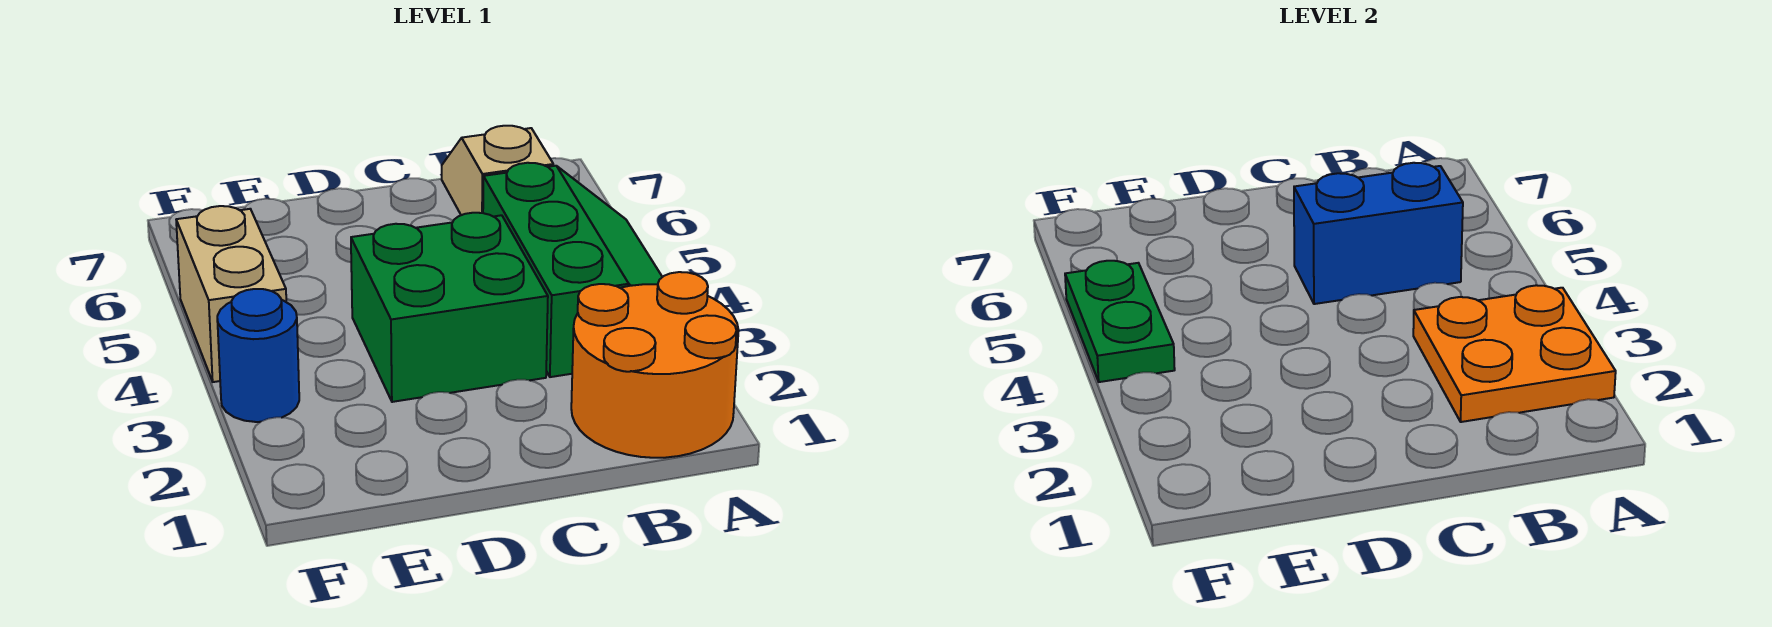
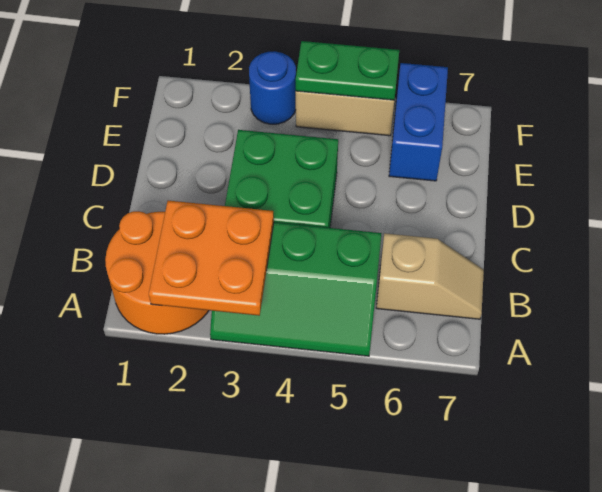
blue brick B5:C5 level 2 -> blue brick E6:F6 level 1

